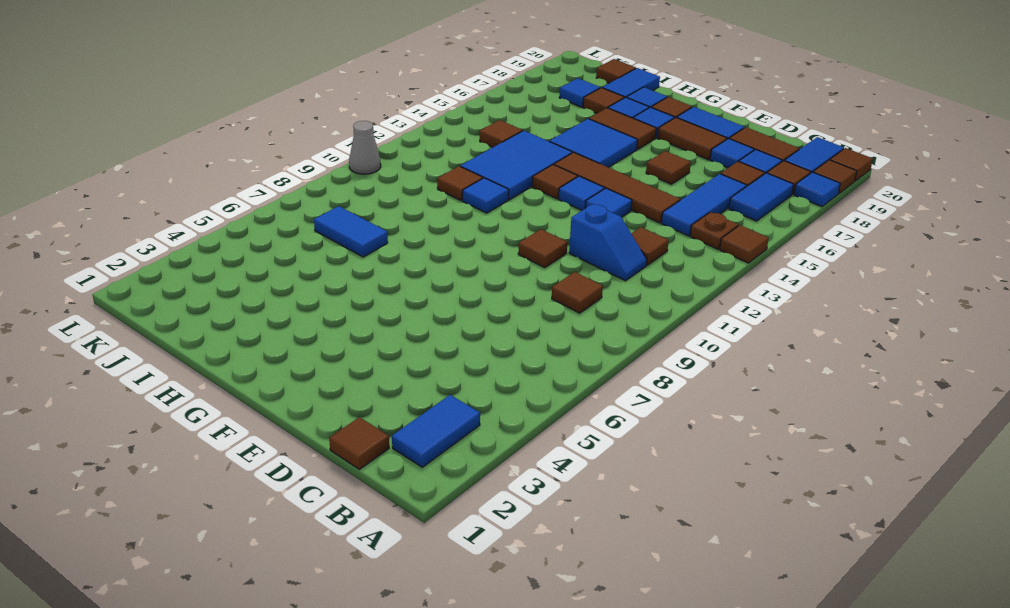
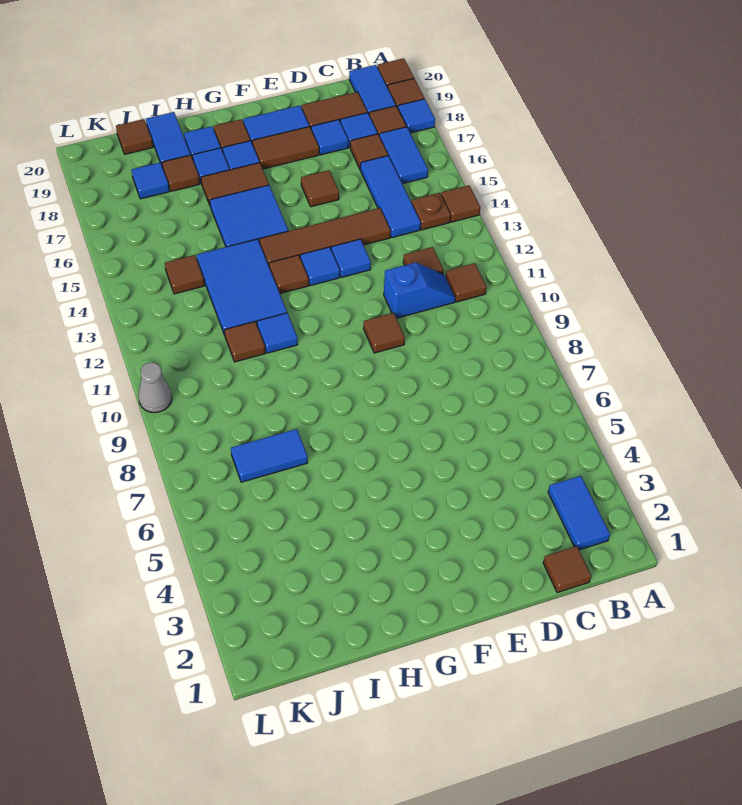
brown tile C9 level 1 -> brown tile B11 level 1

